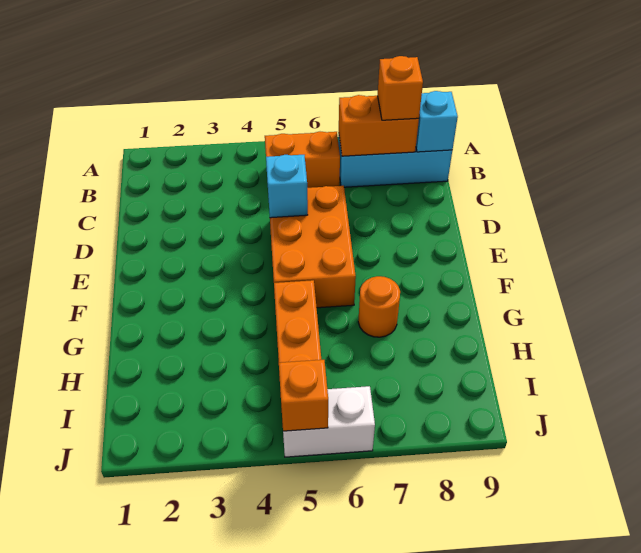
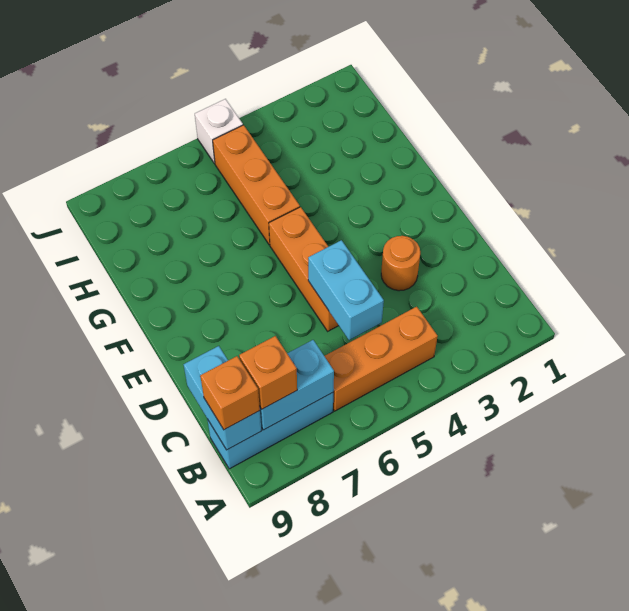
orange brick B5:B6 level 1 -> orange brick B4:B6 level 1
orange brick B7:B8 level 2 -> cyan brick B7:B8 level 2
cyan brick B9 level 2 -> cyan brick B9:C9 level 2
orange brick D5:F6 level 1 -> orange brick D5:F5 level 1
cyan brick D5 level 2 -> cyan brick C5:D5 level 2
orange round brick G7 level 1 -> orange round brick D3 level 1
white brick J5:J6 level 1 -> white brick J5 level 1
orange brick J5 level 2 -> orange brick B9 level 3

